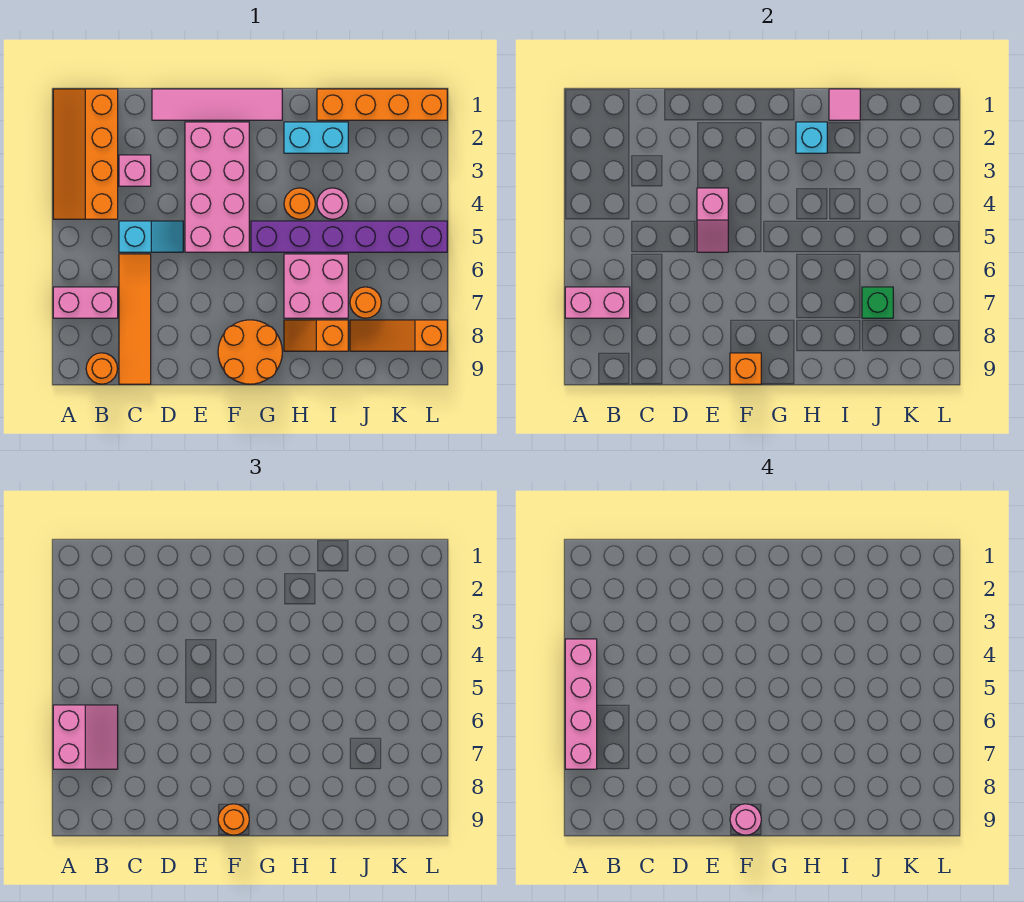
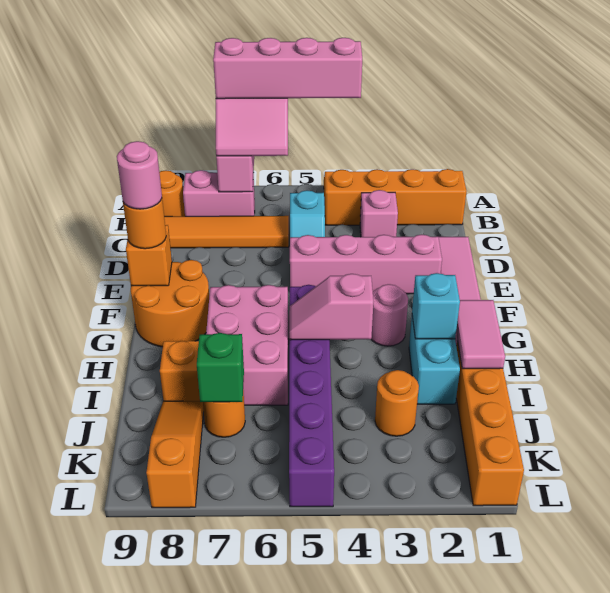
pink brick A7:B7 level 1 -> pink brick B7:B8 level 1
pink brick E2:F5 level 1 -> pink brick E2:E5 level 1
pink slope E4:E5 level 2 top 4 -> pink slope H4:H5 level 2 top 4
orange round brick H4 level 1 -> orange round brick J3 level 1
pink brick H6:I7 level 1 -> pink brick G6:I7 level 1
pink tile I1 level 2 -> pink tile H1:I1 level 2
pink round brick I4 level 1 -> pink round brick G3 level 1

